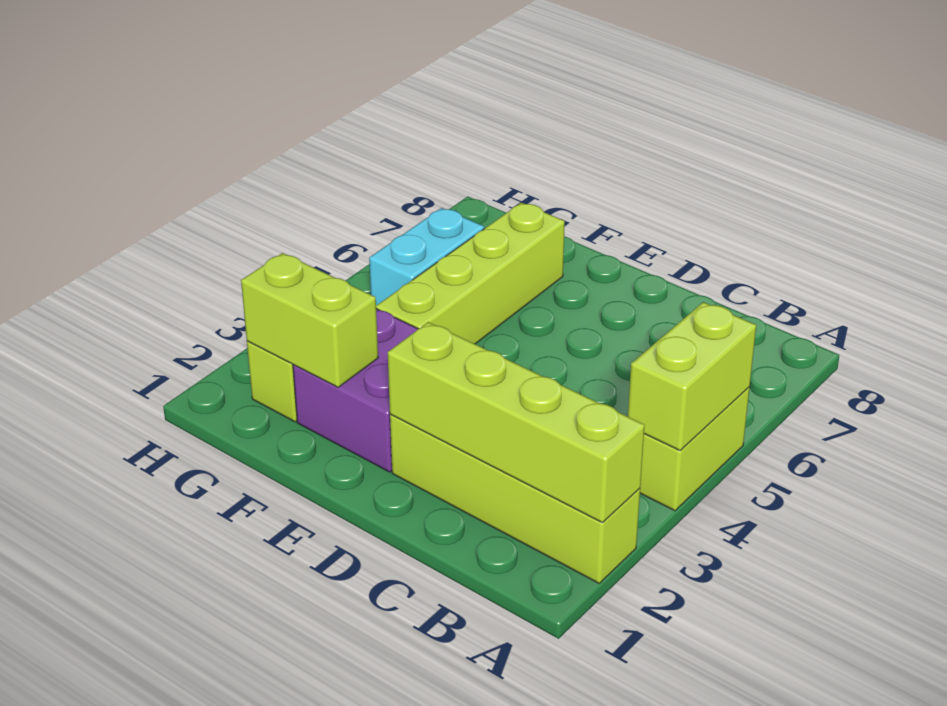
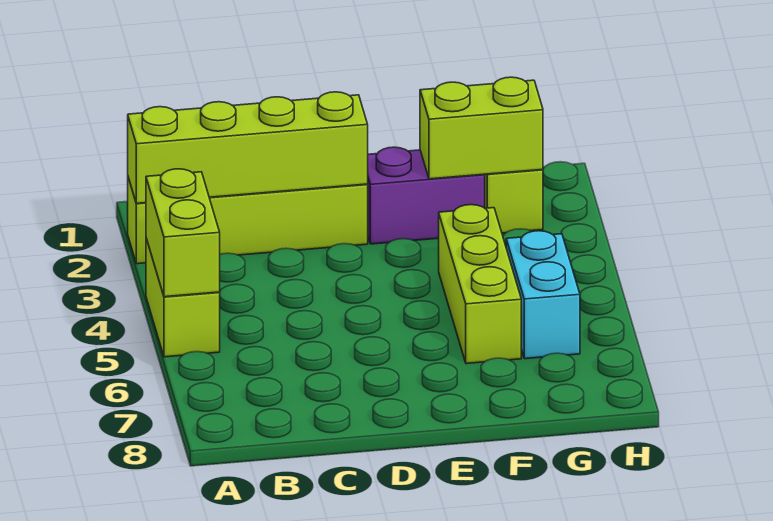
purple brick E2:F3 level 1 -> purple brick E2:F2 level 1
lime brick F4:F7 level 1 -> lime brick F4:F6 level 1

